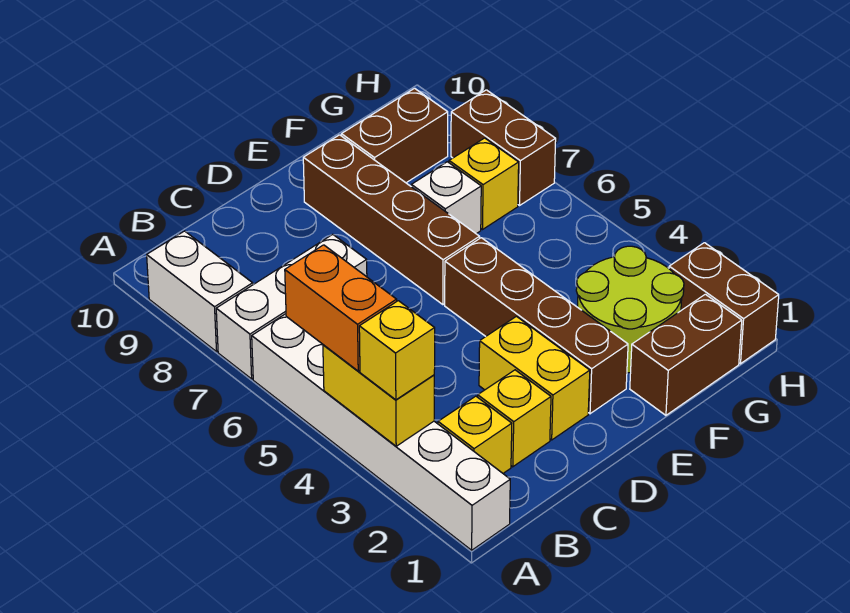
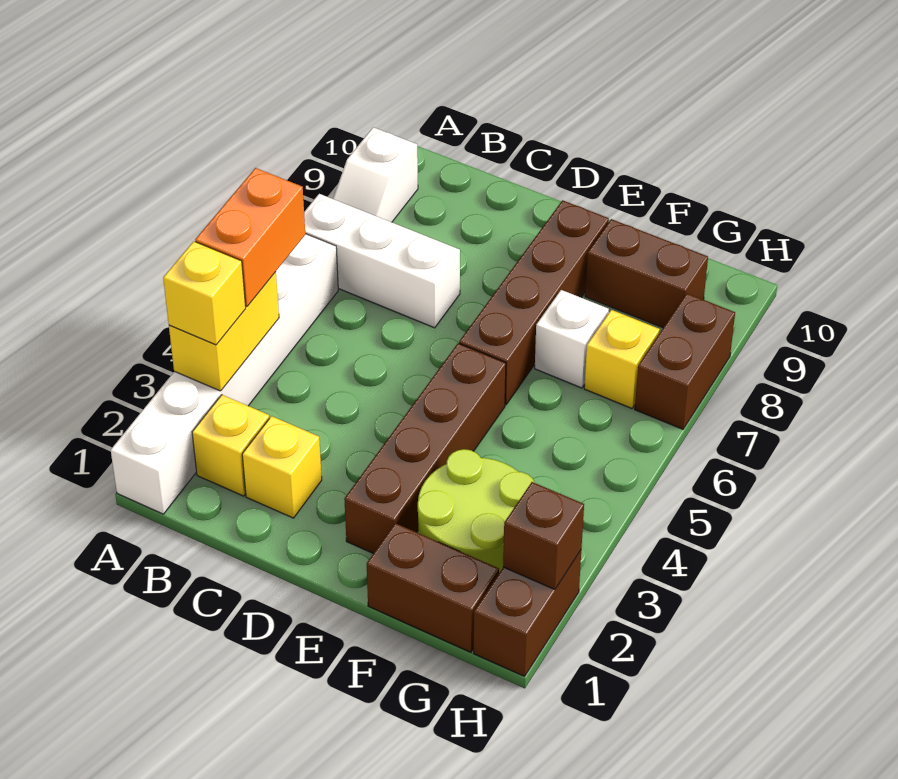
white brick A8:A9 level 1 -> white slope A8:A9 level 1 top 9
yellow brick D2:D3 level 1 -> none
none -> brown brick H2 level 2

